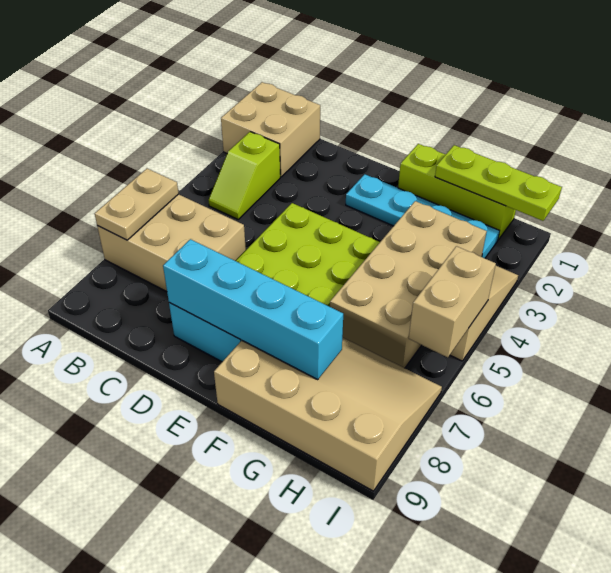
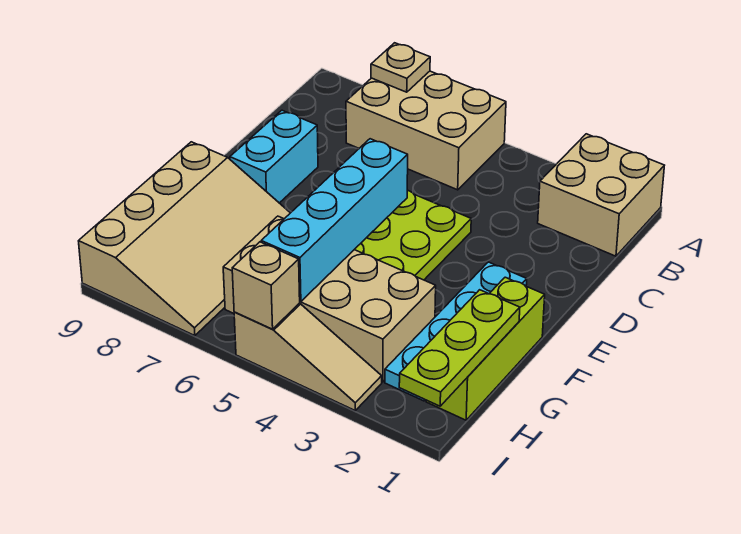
tan brick A6:C7 level 1 -> tan brick A5:B7 level 1
tan plate A6:A7 level 2 -> tan plate A7 level 2
lime slope B3:B4 level 1 top 3 -> none
cyan brick D8:G8 level 2 -> cyan brick E5:H5 level 2
tan brick I5:I6 level 2 -> tan brick I5 level 2

